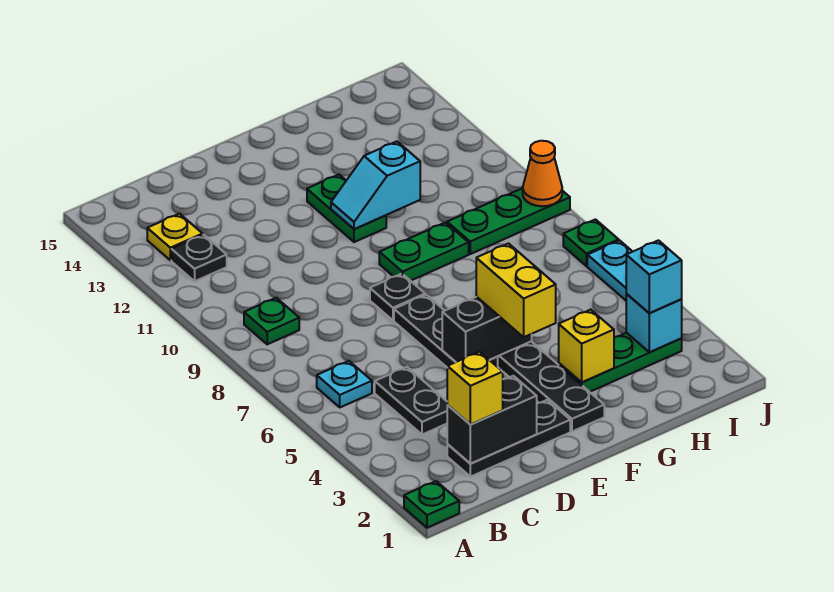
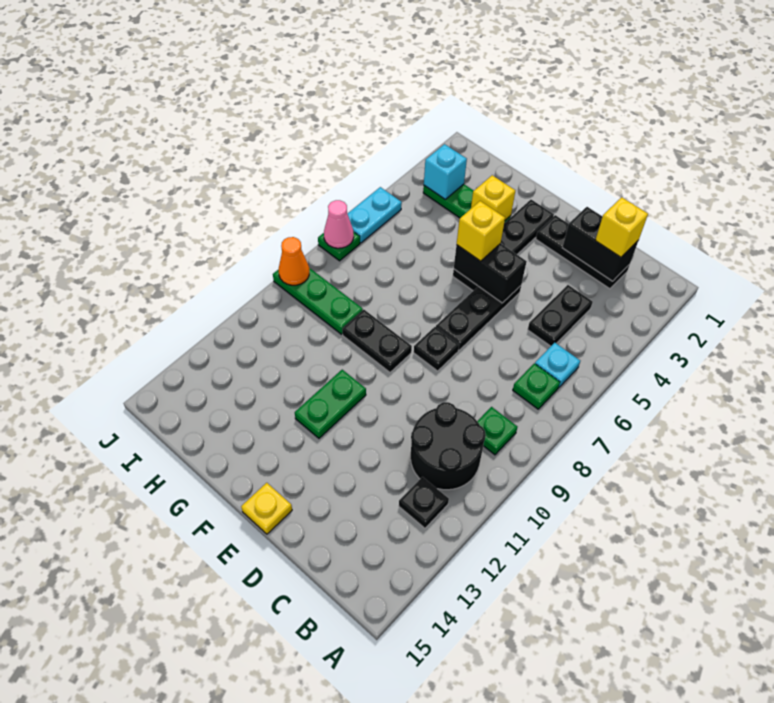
green plate A1 level 1 -> green plate B7 level 1
none -> black round brick B10:C11 level 1
yellow plate B13 level 1 -> yellow plate E15 level 1
yellow brick F4:F5 level 3 -> yellow brick F5 level 3
green plate F9:G9 level 1 -> black plate F9:G9 level 1
cyan slope F11:G11 level 2 top G -> none
cyan brick I3 level 3 -> none
none -> pink cone J7 level 2

